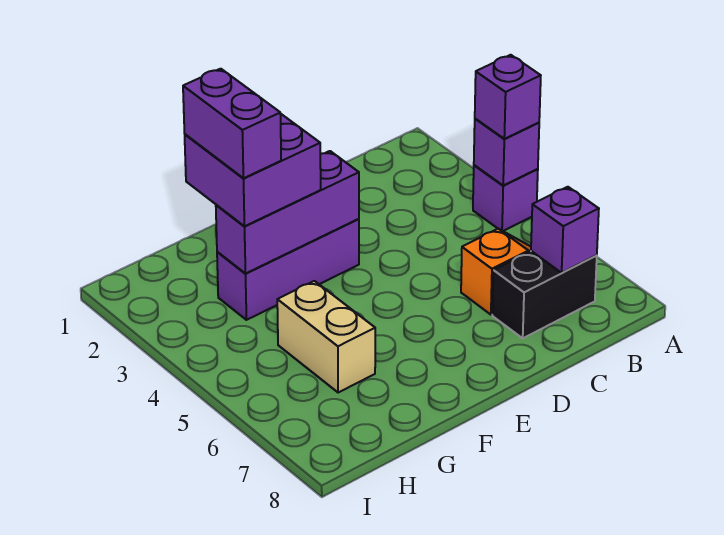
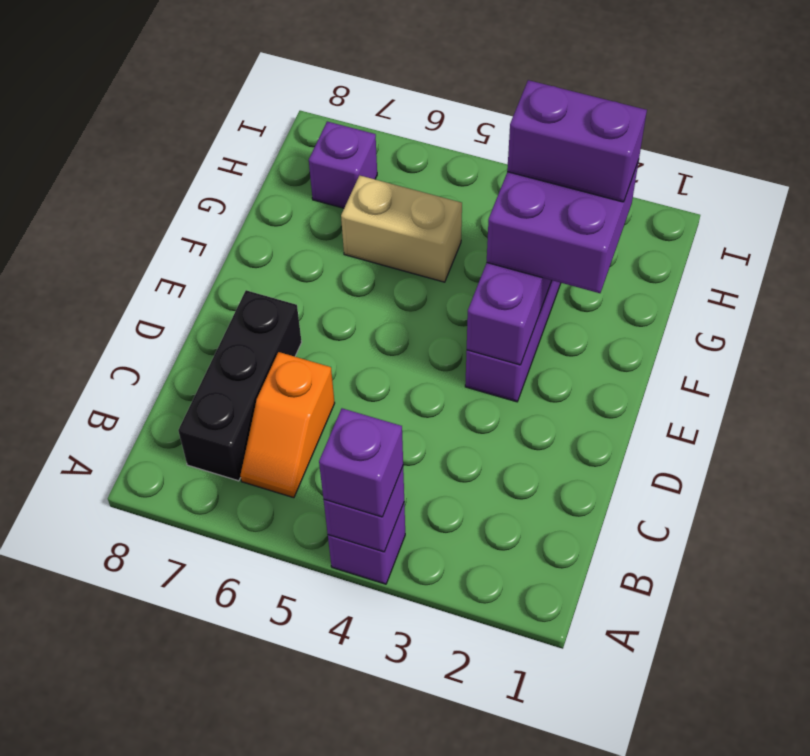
black brick B7:C7 level 1 -> black brick B7:D7 level 1
purple brick B7 level 2 -> purple brick H7 level 1

